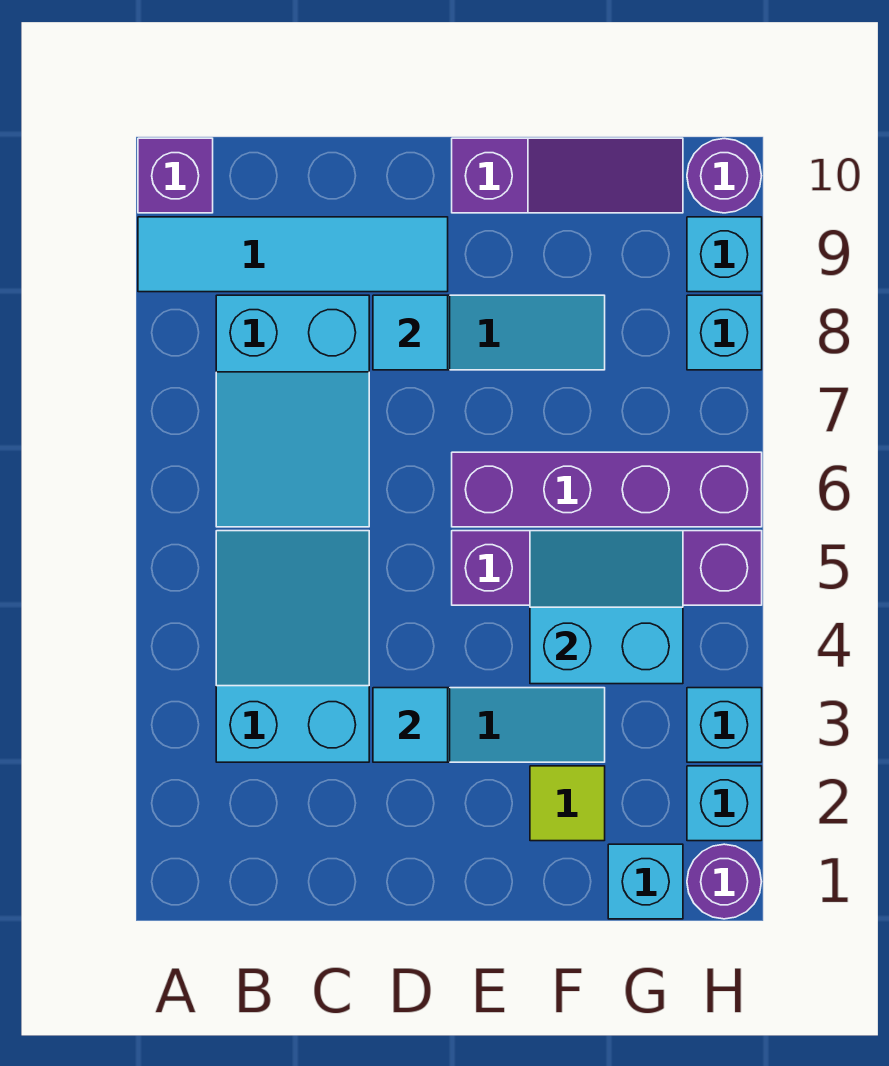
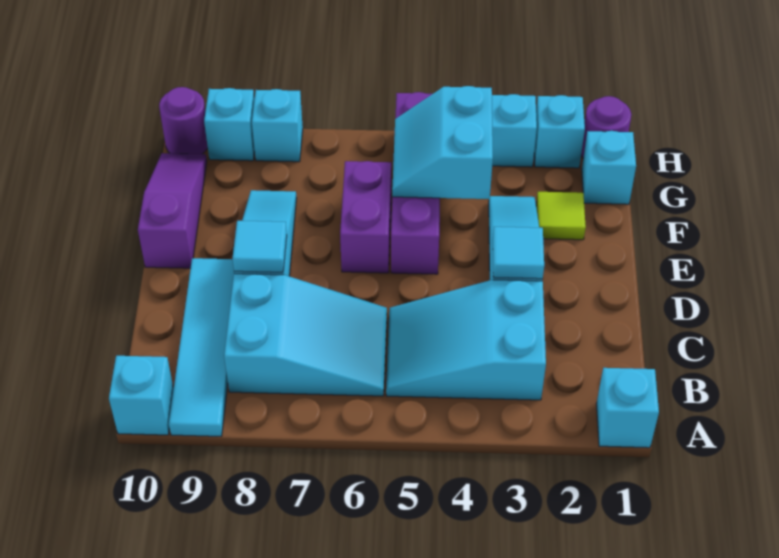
none -> cyan brick A1 level 1
purple brick A10 level 1 -> cyan brick A10 level 1
purple brick E6:H6 level 1 -> purple brick E6:F6 level 1

